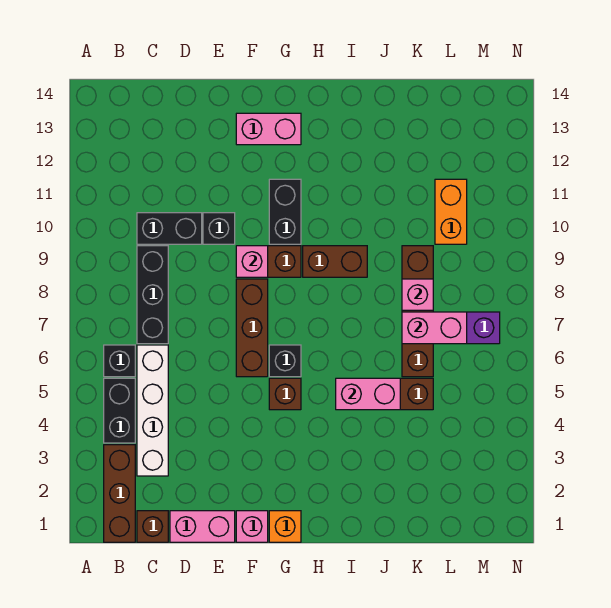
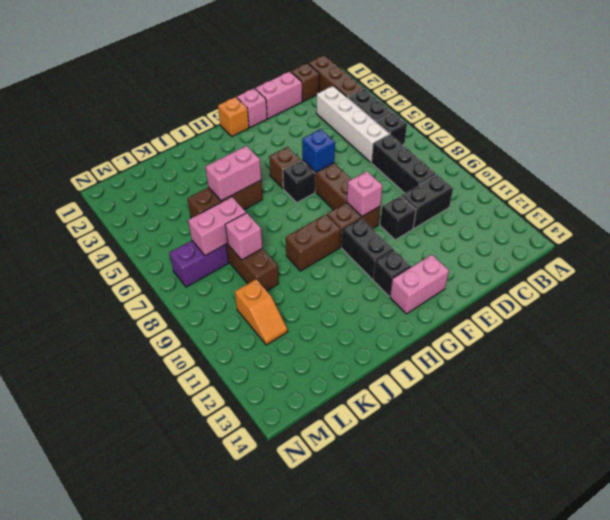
none -> blue brick F6 level 2
none -> black brick G12 level 1
orange brick L10:L11 level 1 -> orange slope L10:L11 level 1 top 10

